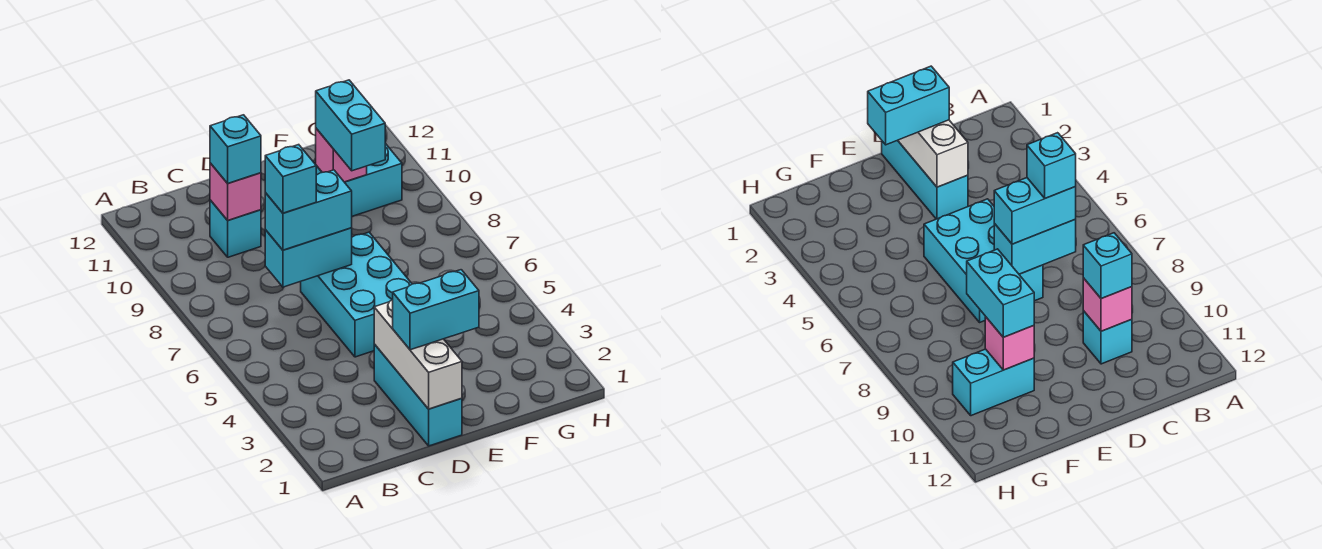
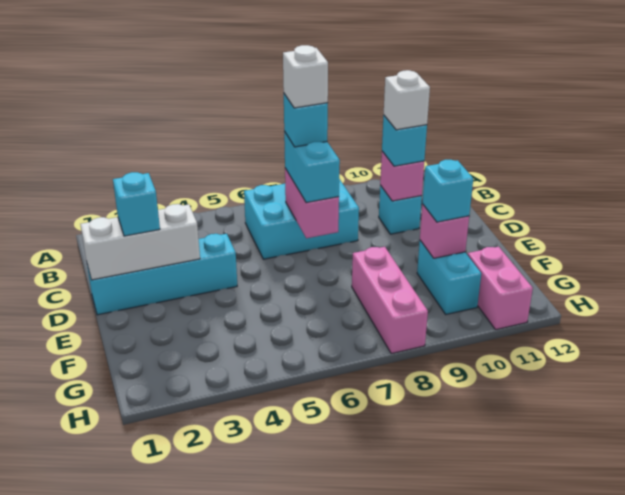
cyan brick C7:D7 level 2 -> pink brick C7:D7 level 2
none -> white brick C7 level 5
none -> white brick C10 level 4
cyan brick D1:D3 level 1 -> cyan brick D1:D4 level 1
cyan brick D2:E2 level 3 -> cyan brick D2 level 3
cyan brick D5:E7 level 1 -> cyan brick B6:C8 level 1
none -> pink brick F8:H8 level 1
cyan brick F9:F10 level 3 -> cyan brick F10 level 3
none -> pink brick G11:H11 level 1

